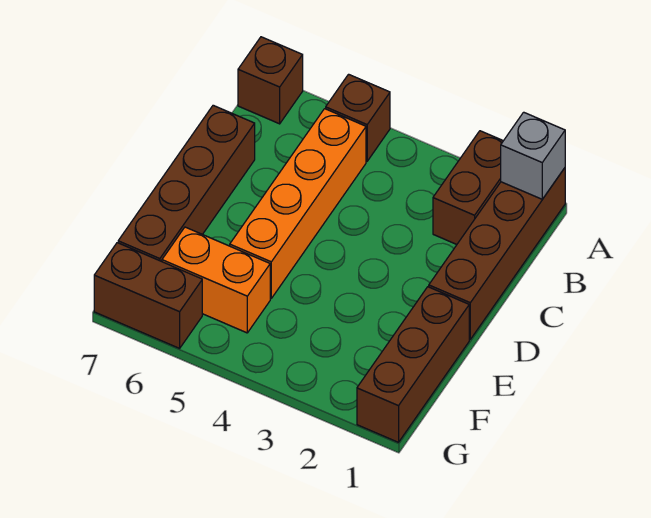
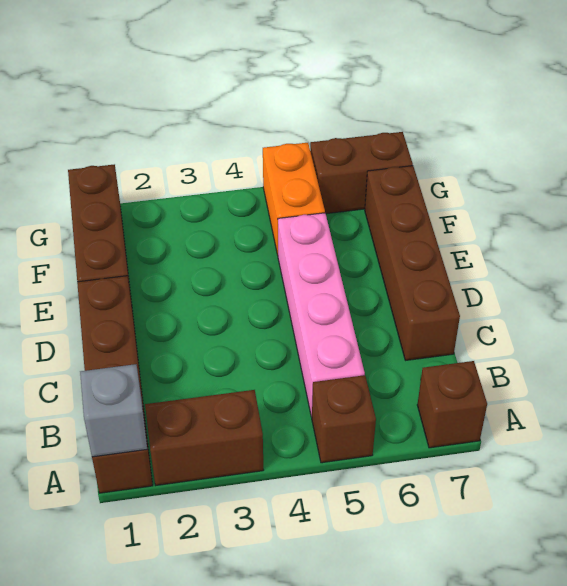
brown brick A2:B2 level 1 -> brown brick A2:A3 level 1
orange brick B5:E5 level 1 -> pink brick B5:E5 level 1
orange brick F5:F6 level 1 -> orange brick F5:G5 level 1

